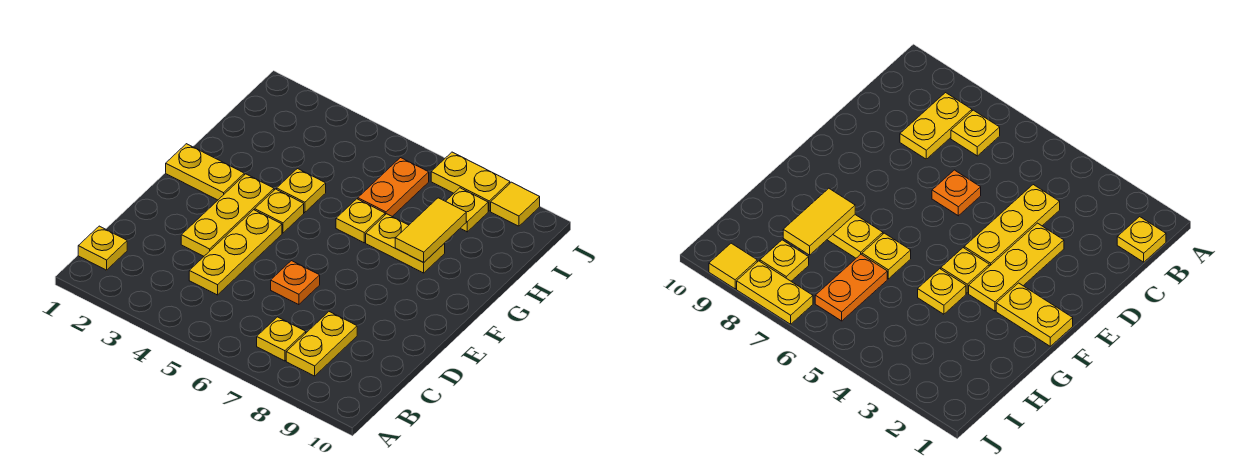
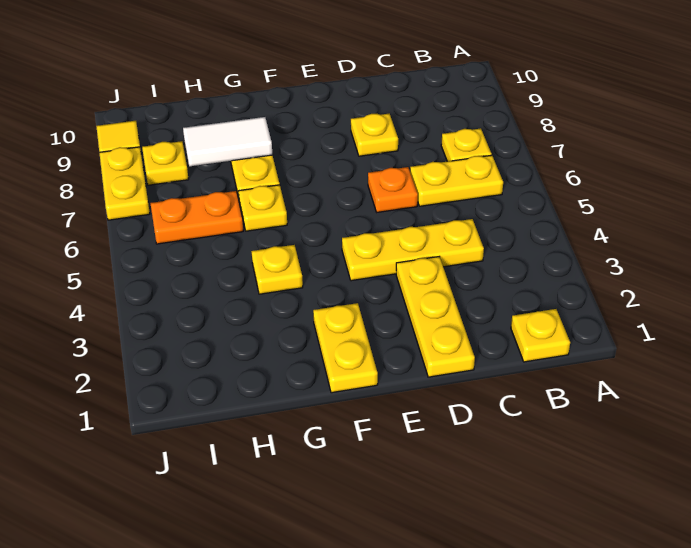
yellow plate B8:C8 level 1 -> yellow plate B6:C6 level 1
yellow plate D3:F3 level 1 -> yellow plate D1:D3 level 1
yellow plate F4 level 1 -> yellow plate D8 level 1
yellow tile G8:H8 level 2 -> white tile G8:H8 level 2

